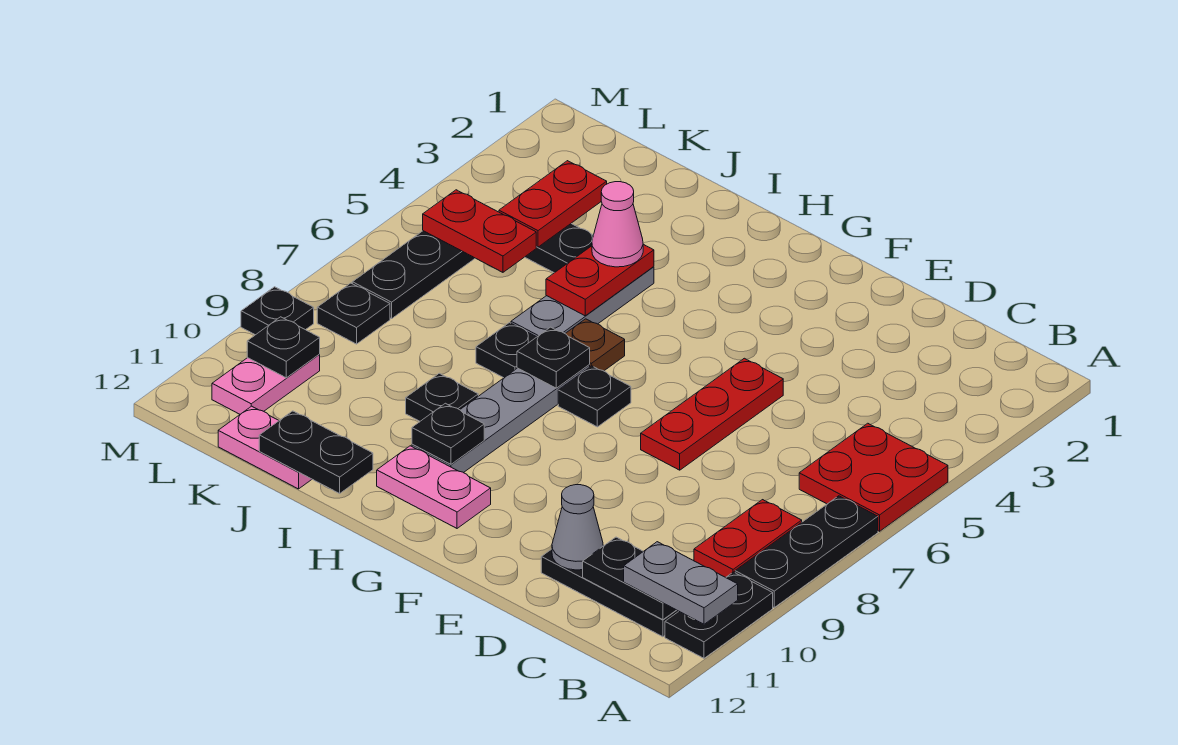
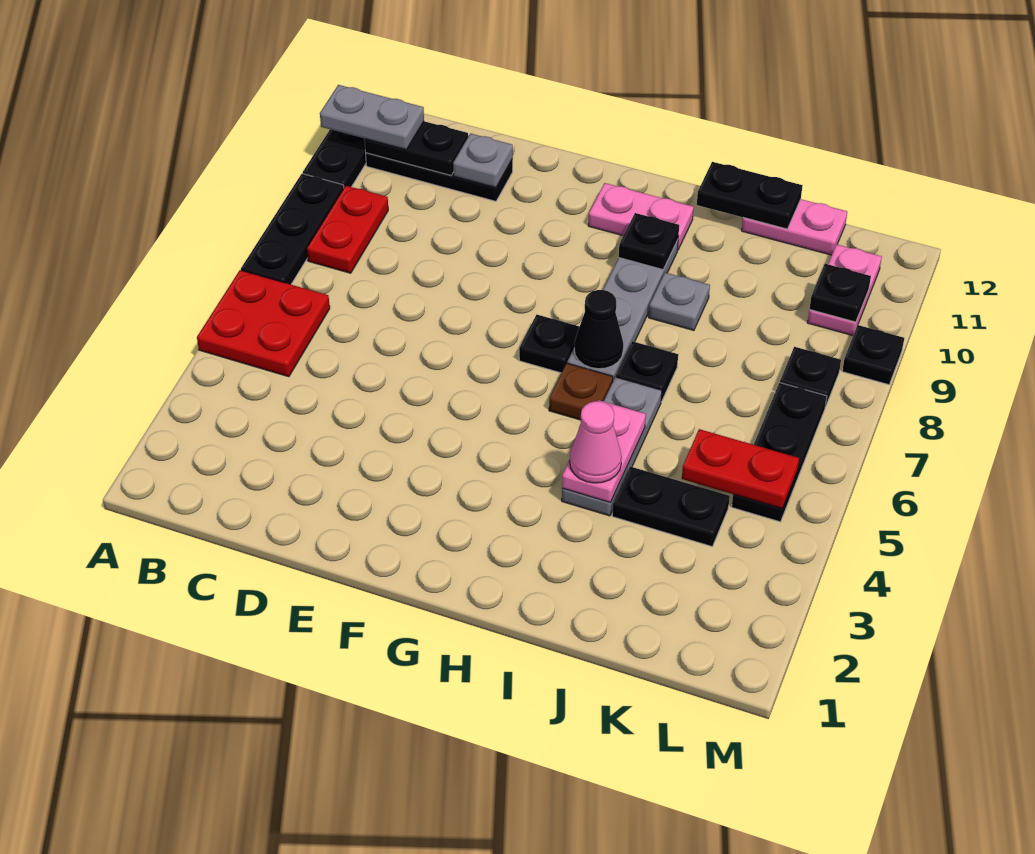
grey cone D11 level 2 -> grey plate D11 level 2
red plate E5:E7 level 1 -> none
black plate H7 level 2 -> black cone H7 level 2
red plate I4:I5 level 2 -> pink plate I4:I5 level 2
black plate I9 level 1 -> grey plate I9 level 1
red plate K3:K4 level 2 -> none

